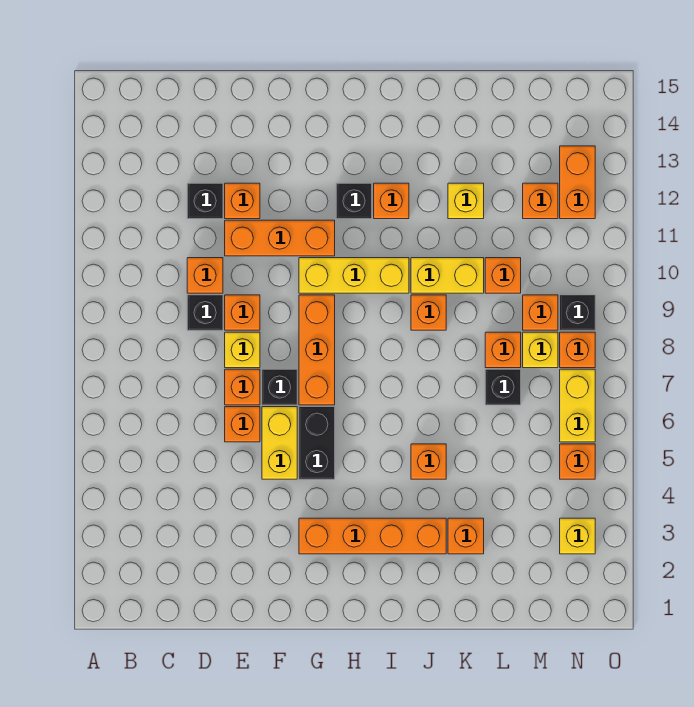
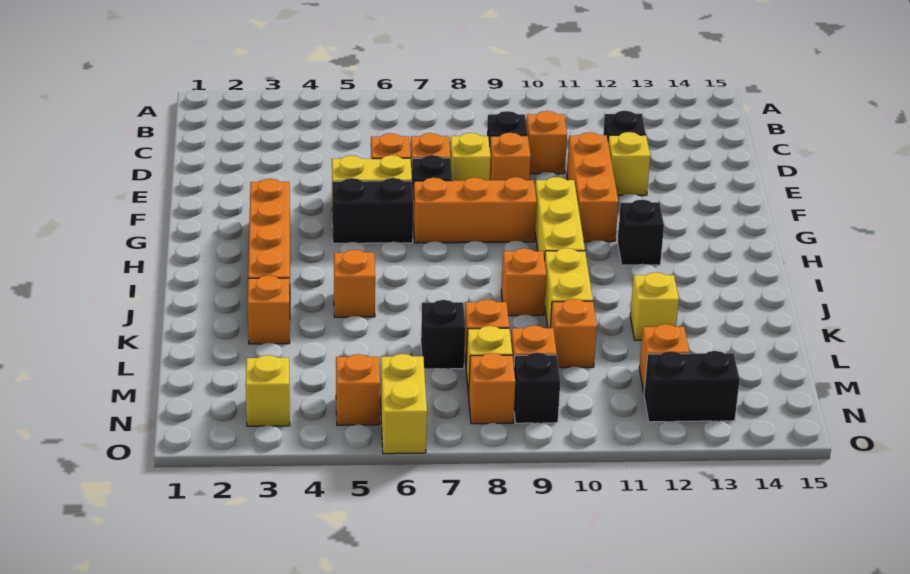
orange brick E12 level 1 -> yellow brick E12 level 1
orange brick I12 level 1 -> none
yellow brick N6:N7 level 1 -> yellow brick N6:O6 level 1
orange brick N12:N13 level 1 -> black brick N12:N13 level 1

